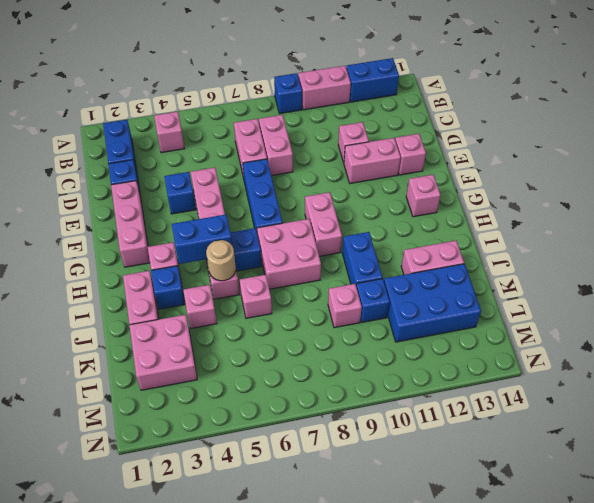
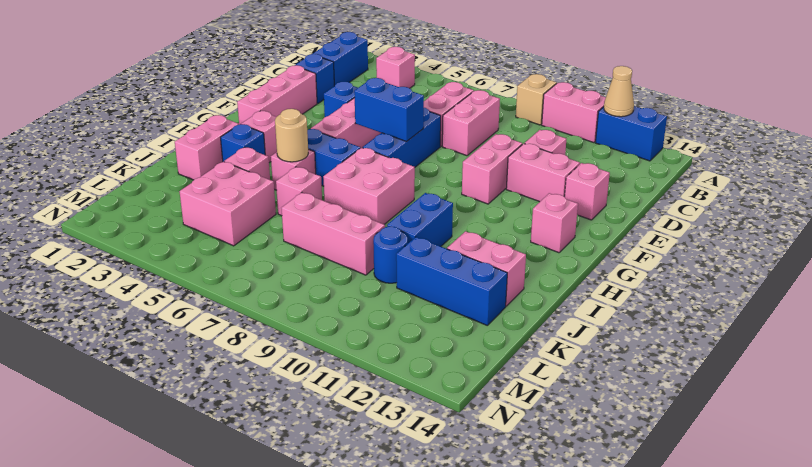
blue brick A9 level 1 -> tan brick A9 level 1
none -> tan cone A12 level 2
pink brick G9:H9 level 1 -> pink brick E10:F10 level 1
blue brick H4:H5 level 2 -> blue brick F6:F7 level 2
pink brick K2:L3 level 1 -> pink brick K4:L5 level 1
pink brick K9 level 1 -> pink brick K7:K9 level 1
blue brick K10 level 1 -> blue round brick K10 level 1
blue brick K11:L13 level 1 -> blue brick K11:K13 level 1

